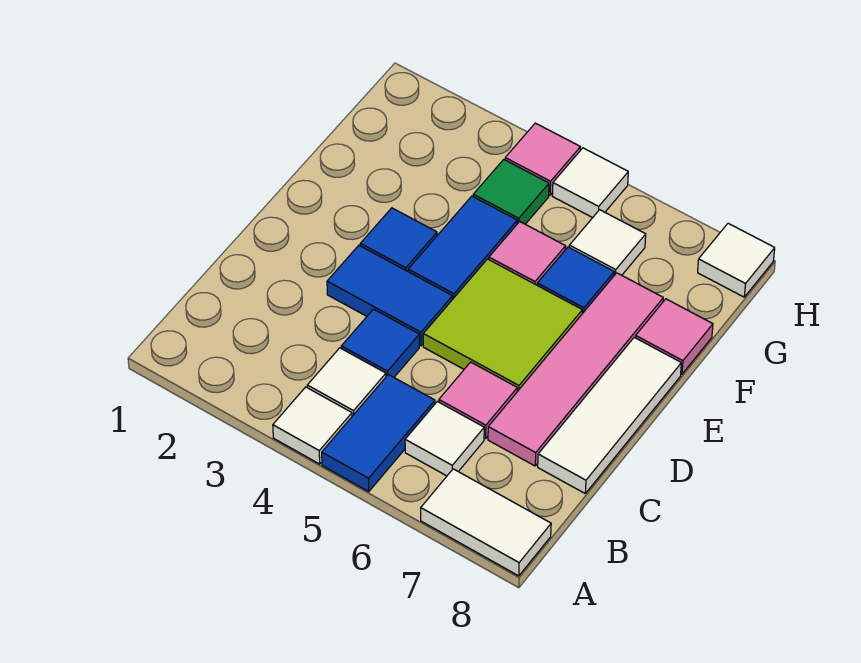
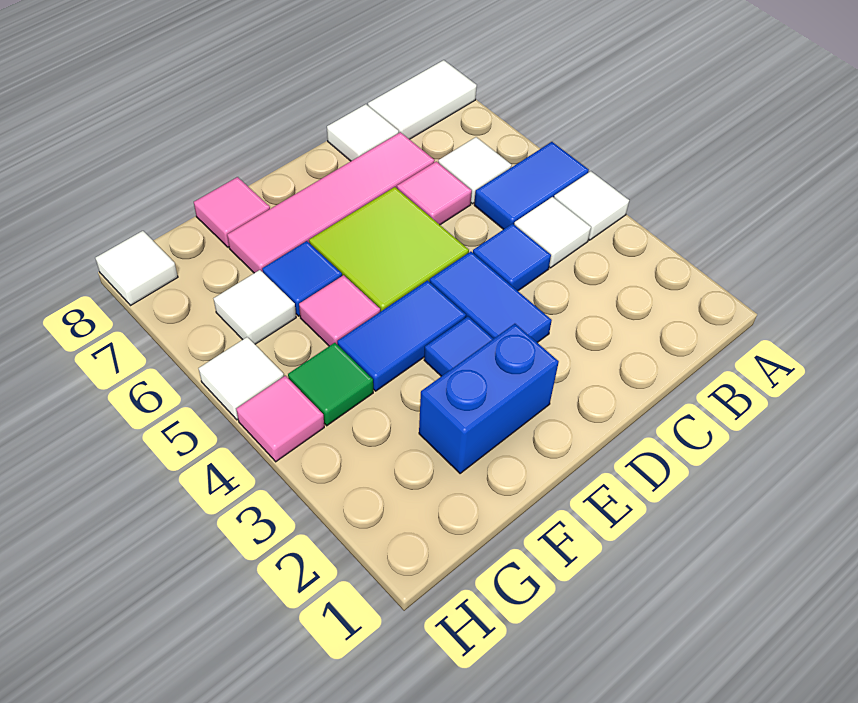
white tile A7:A8 level 1 -> white tile A8:B8 level 1
white tile C8:E8 level 1 -> white tile C8 level 1
none -> blue brick E2:F2 level 1

